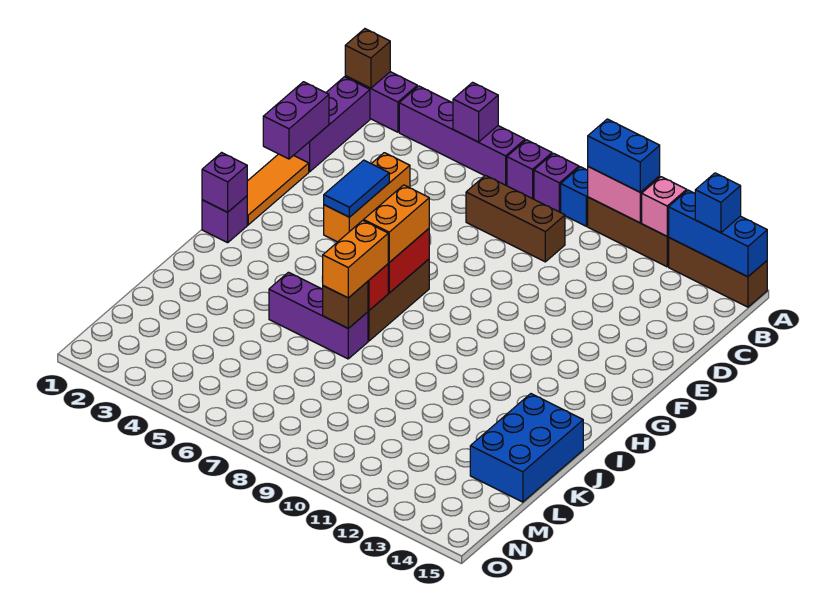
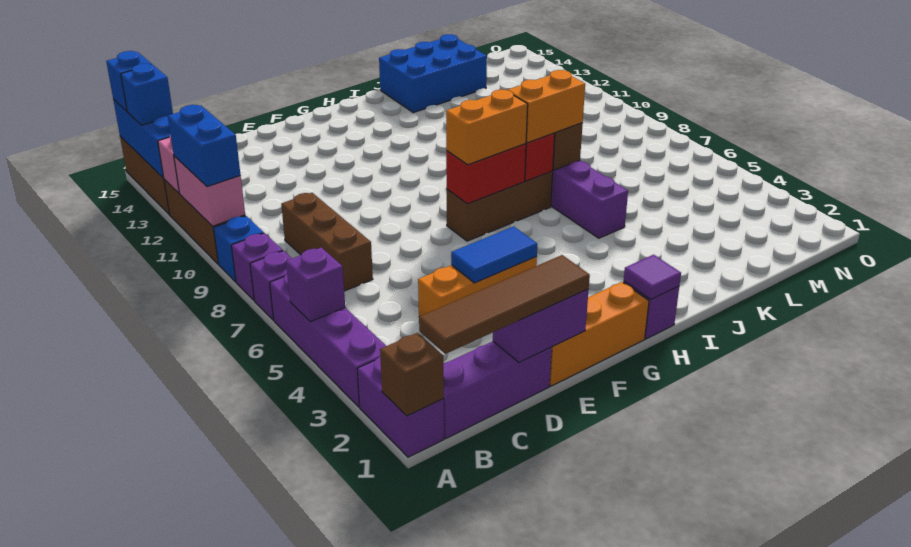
none -> blue brick A15 level 3
none -> brown tile B1:E1 level 3
orange tile E1:G1 level 1 -> orange brick E1:G1 level 1
purple brick H1 level 2 -> purple tile H1 level 2

